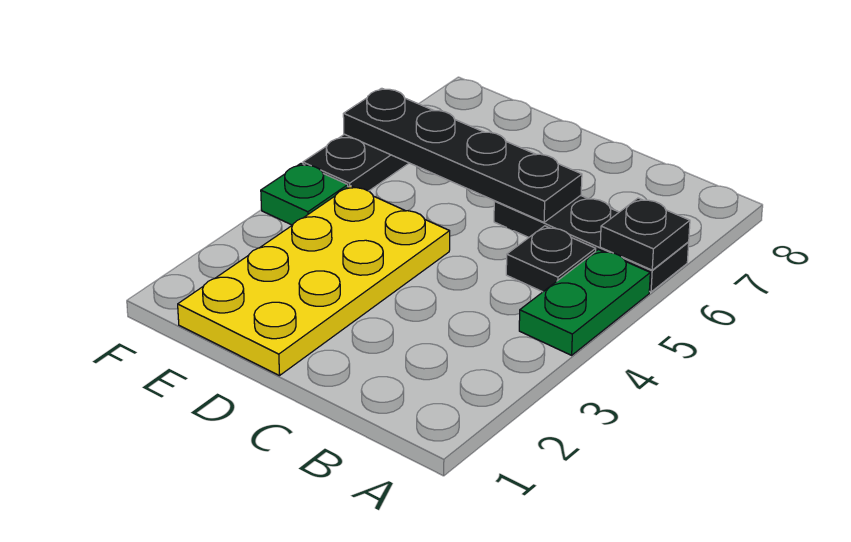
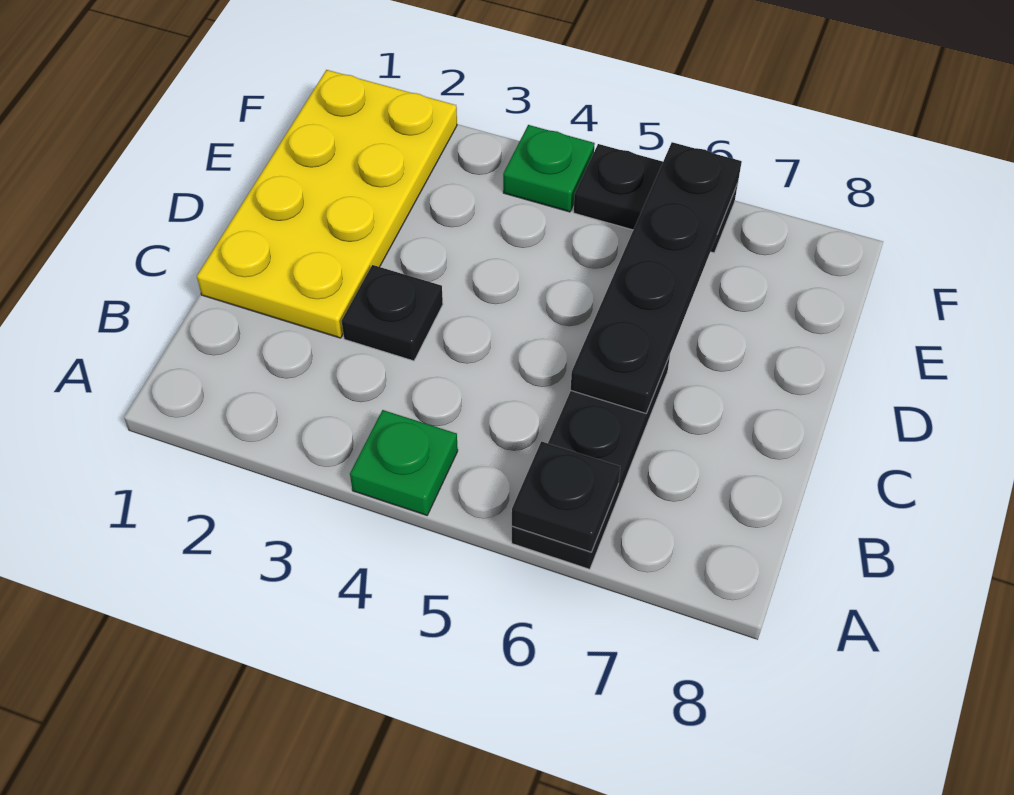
green plate A4:A5 level 1 -> green plate A4 level 1
black plate B5 level 1 -> black plate C3 level 1
yellow plate D1:E4 level 1 -> yellow plate C1:F2 level 1

